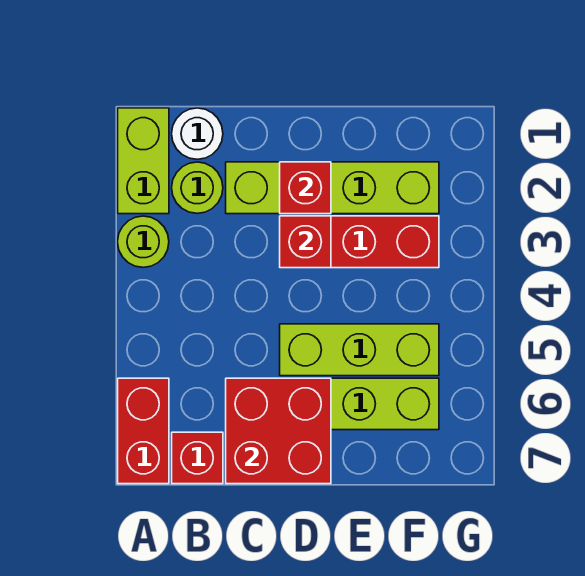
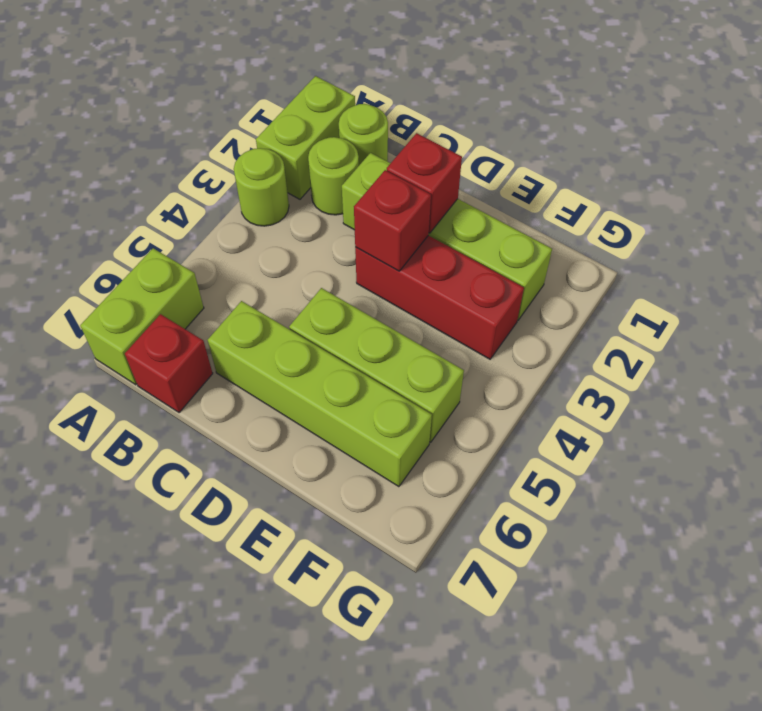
red brick A6:A7 level 1 -> lime brick A6:A7 level 1
white round brick B1 level 1 -> lime round brick B1 level 1
red brick C6:D7 level 2 -> none

